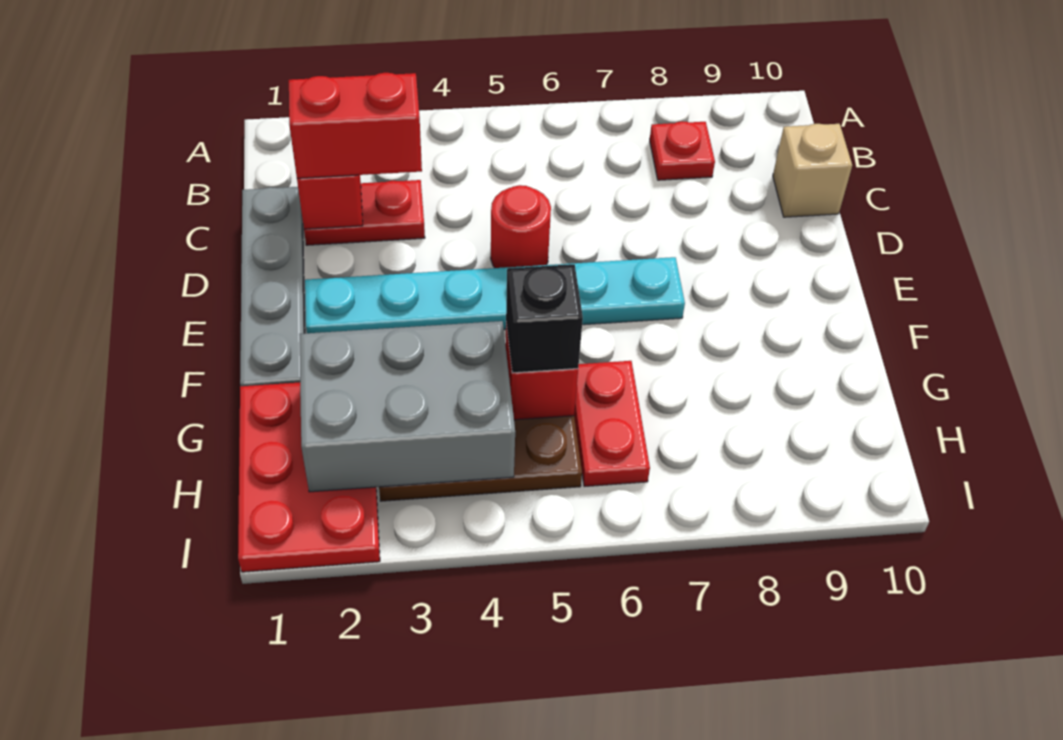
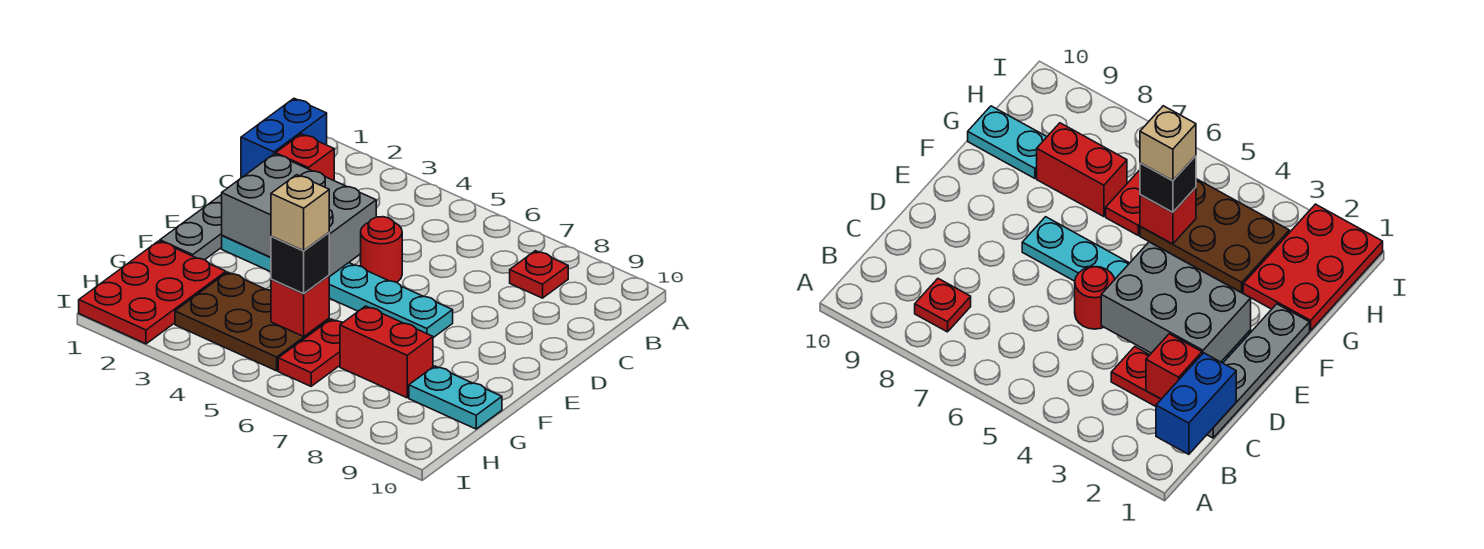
none -> blue brick B1:C1 level 2
red brick C2:C3 level 3 -> red brick G7:G8 level 1
tan brick C10 level 1 -> tan brick G5 level 4
grey brick G2:H4 level 2 -> grey brick D2:E4 level 2
none -> cyan plate G9:G10 level 1

